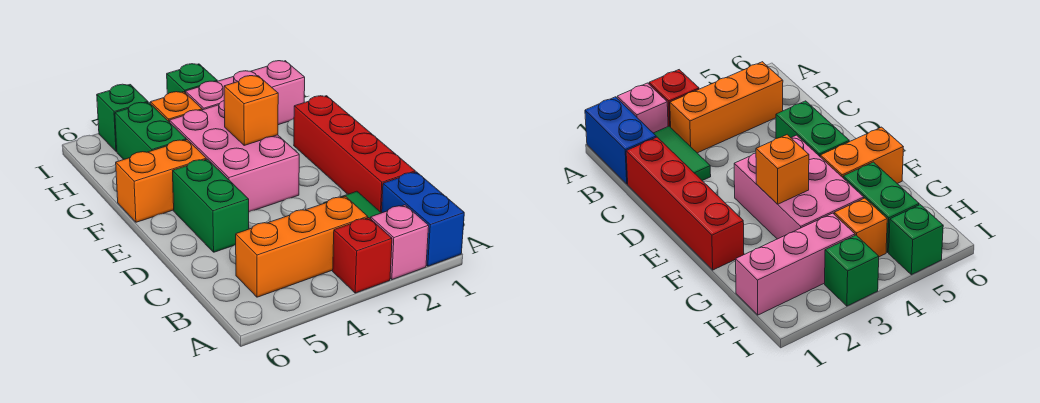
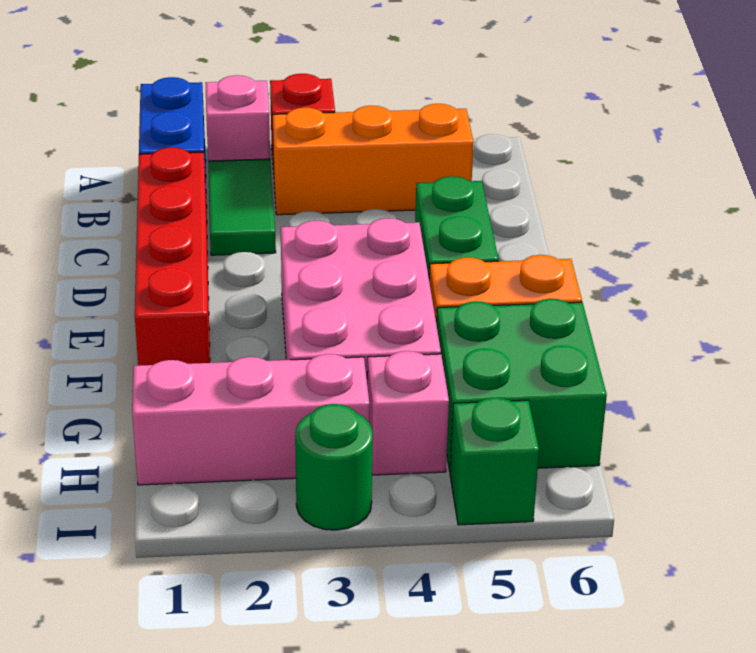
orange brick F3 level 2 -> none
green brick G5:H5 level 1 -> green brick G5:H6 level 1
orange brick H4 level 1 -> pink brick H4 level 1
green brick I3 level 1 -> green round brick I3 level 1

